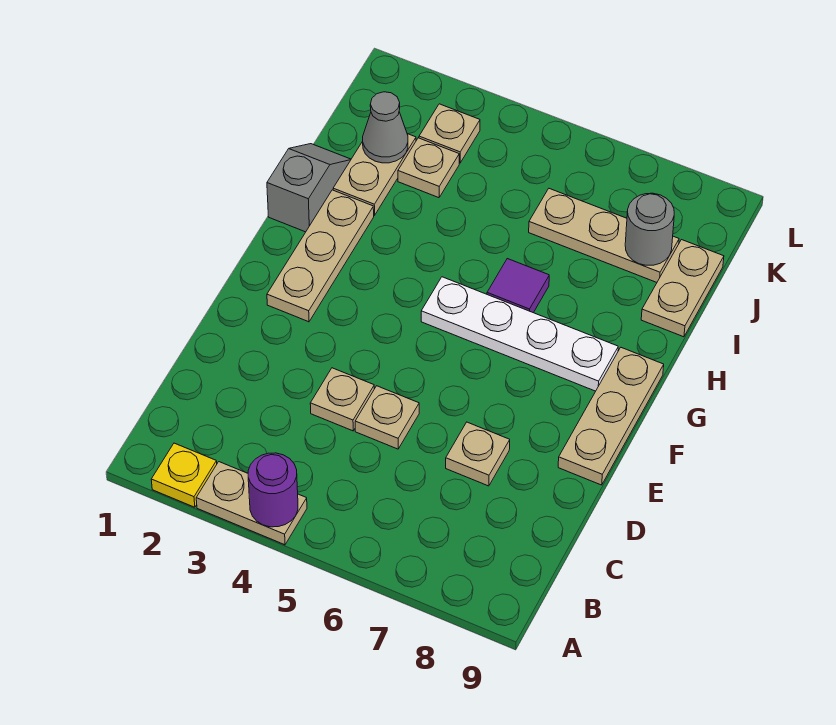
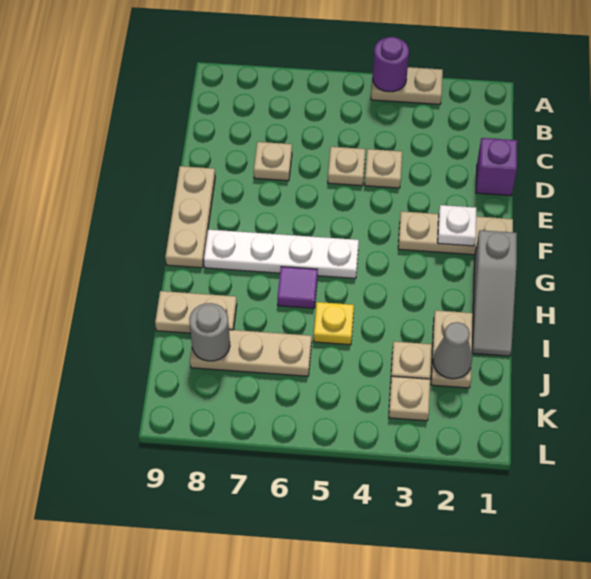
yellow plate A2 level 1 -> yellow plate I5 level 1
none -> purple brick D1 level 1
tan plate F2:H2 level 1 -> tan plate F1:F3 level 1
none -> white plate F2 level 2
grey slope H1:I1 level 1 top H -> grey slope G1:I1 level 1 top G
tan plate I9:J9 level 1 -> tan plate I8:I9 level 1

